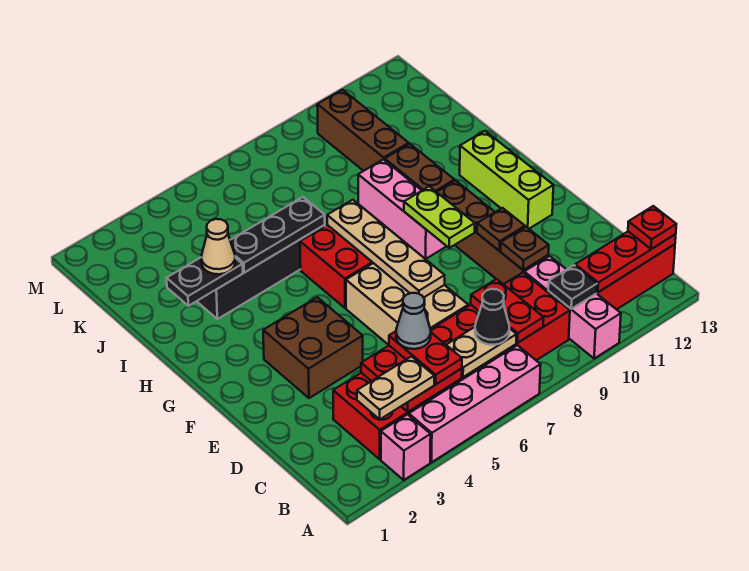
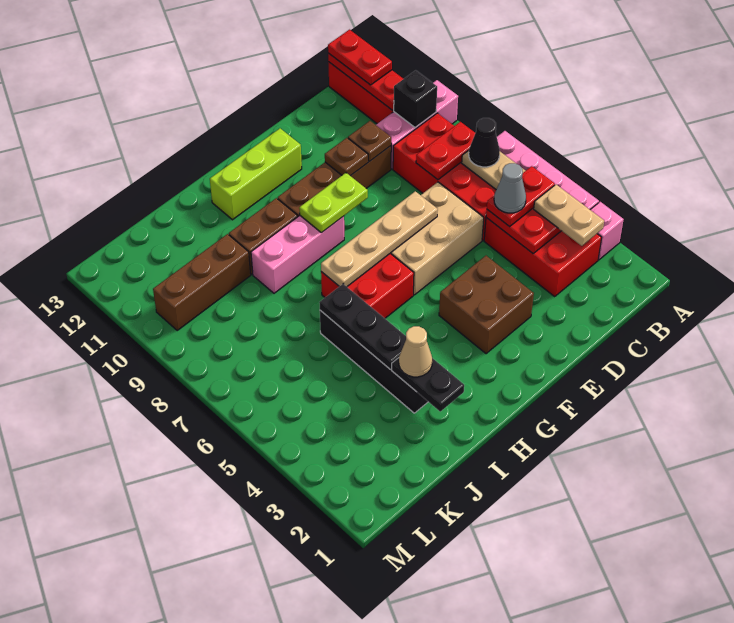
black plate B10 level 2 -> black brick B10 level 2
red plate B13 level 3 -> red plate B12:B13 level 3

